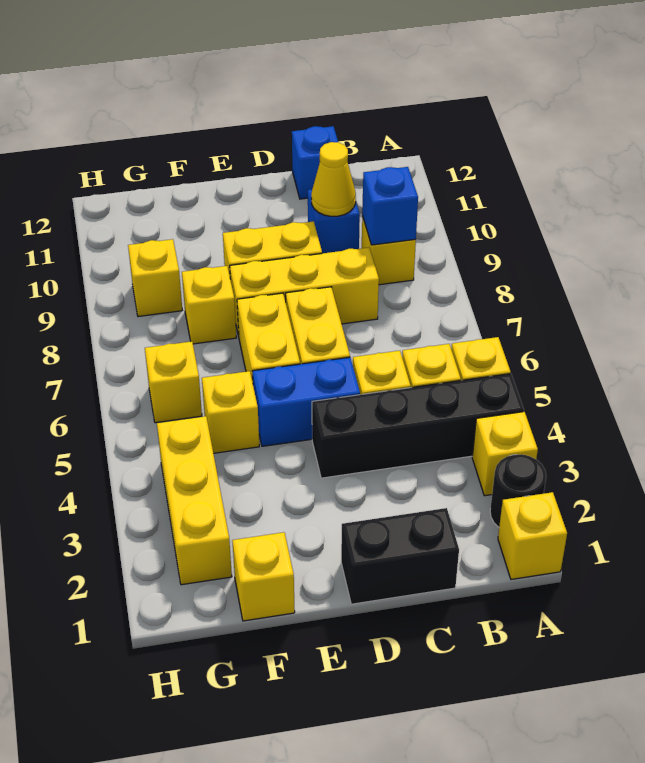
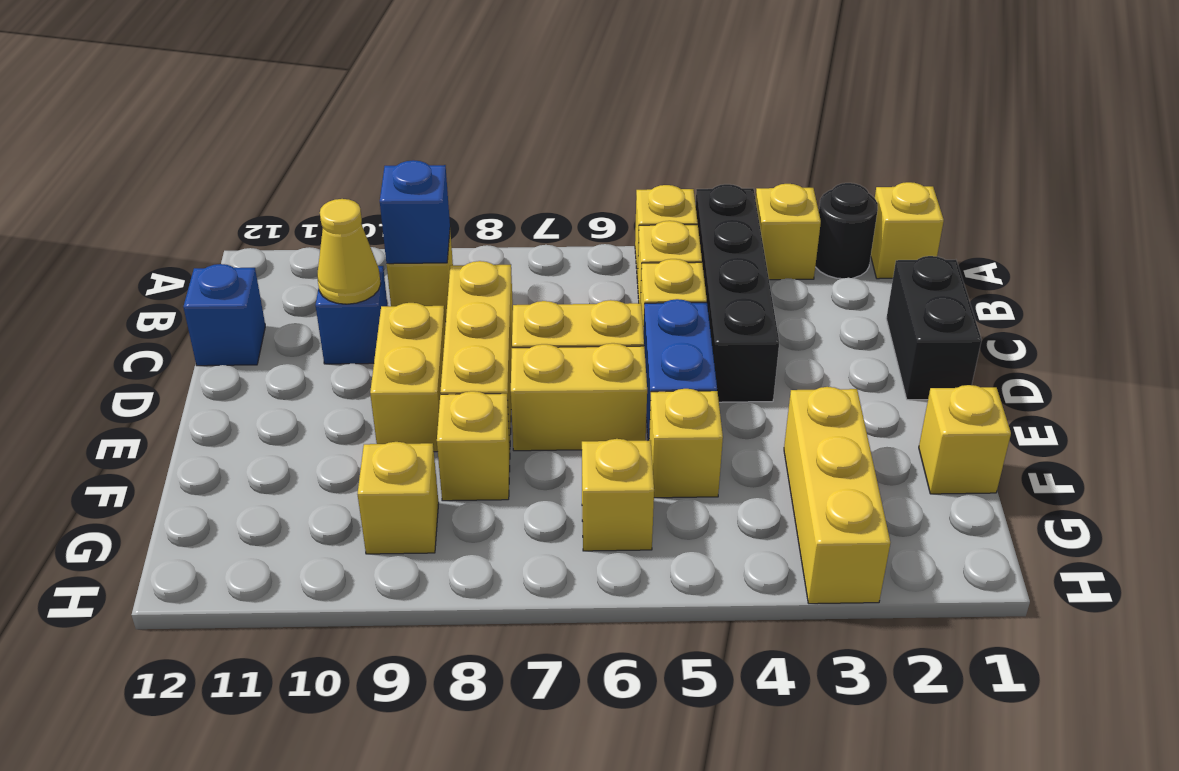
yellow brick G2:G4 level 1 -> yellow brick F3:H3 level 1

